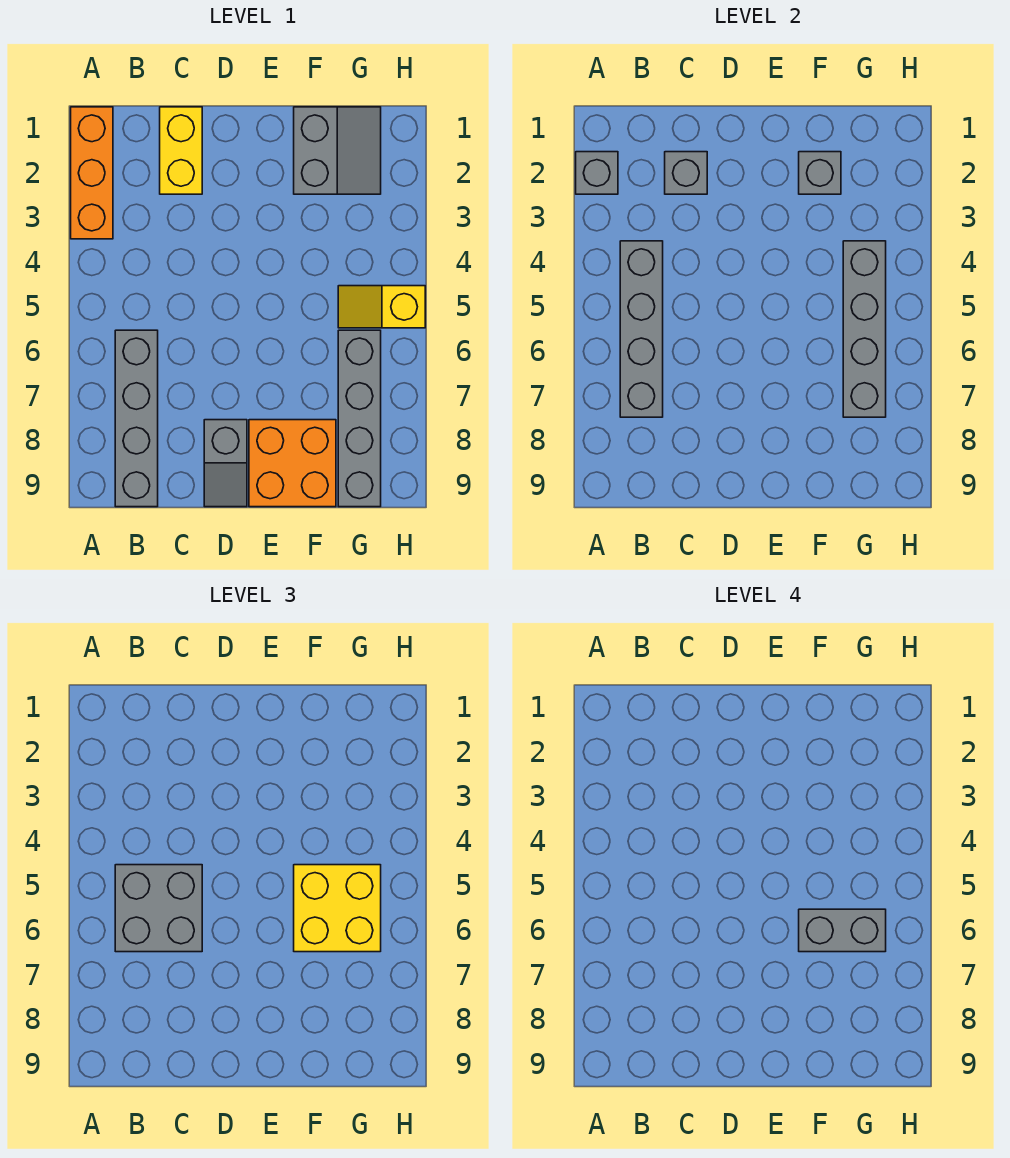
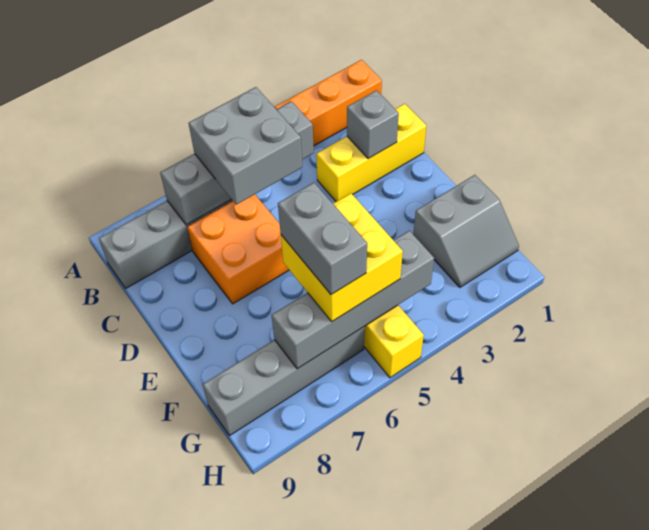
grey brick A2 level 2 -> none
yellow brick C1:C2 level 1 -> yellow brick C1:C3 level 1
grey slope D8:D9 level 1 top 8 -> none
orange brick E8:F9 level 1 -> orange brick C6:D7 level 1
grey brick F2 level 2 -> none

